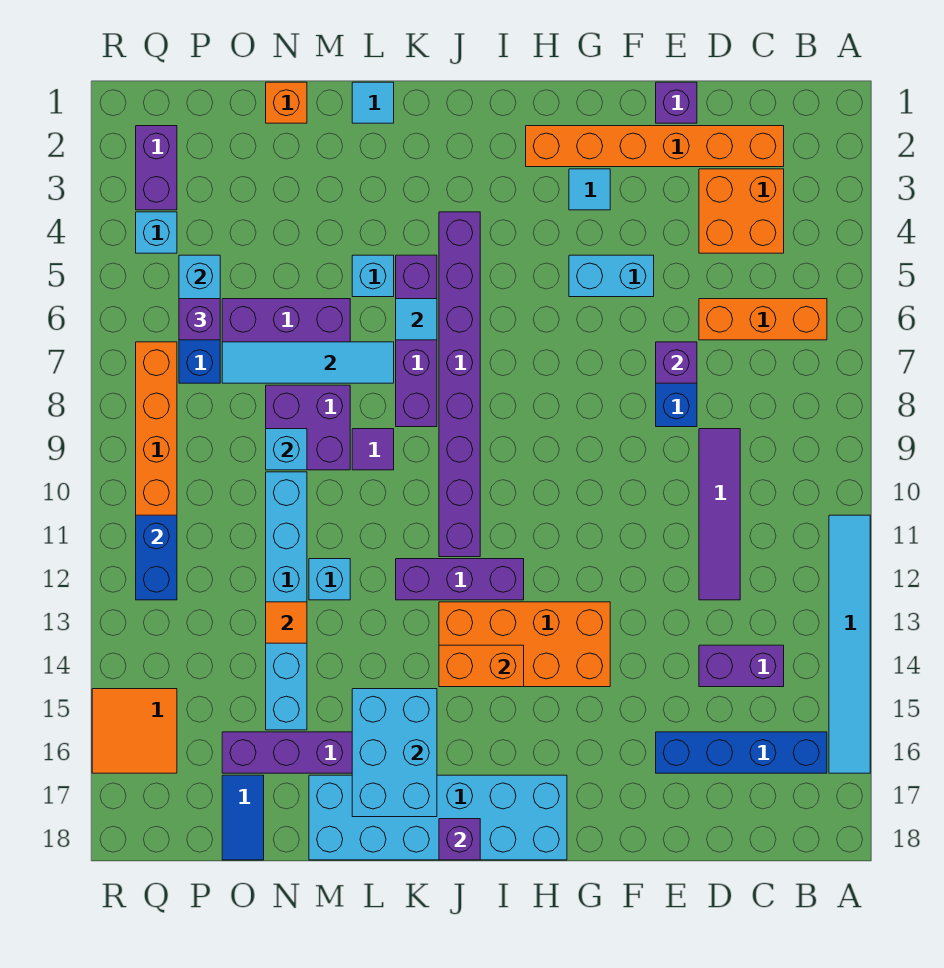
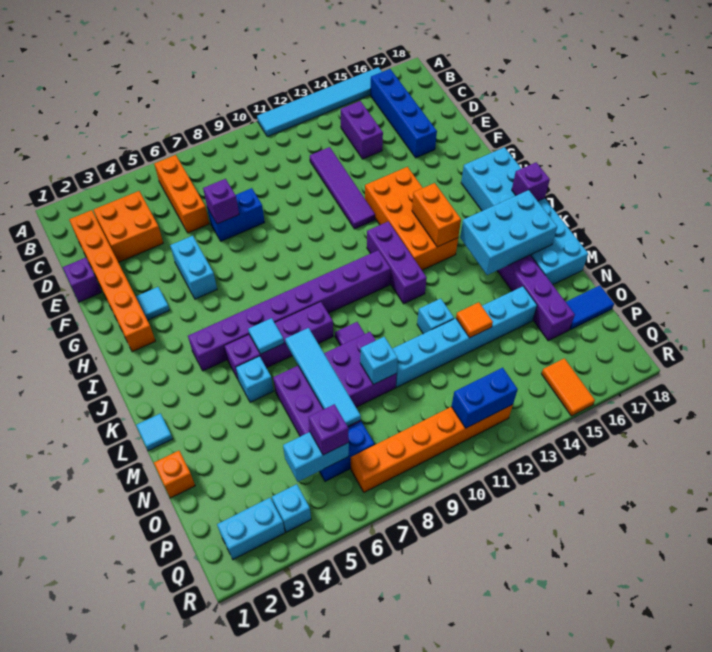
purple tile D9:D12 level 1 -> purple tile D12:G12 level 1
purple brick Q2:Q3 level 1 -> cyan brick Q2:Q3 level 1
orange tile Q15:R16 level 1 -> orange tile Q15:R15 level 1

